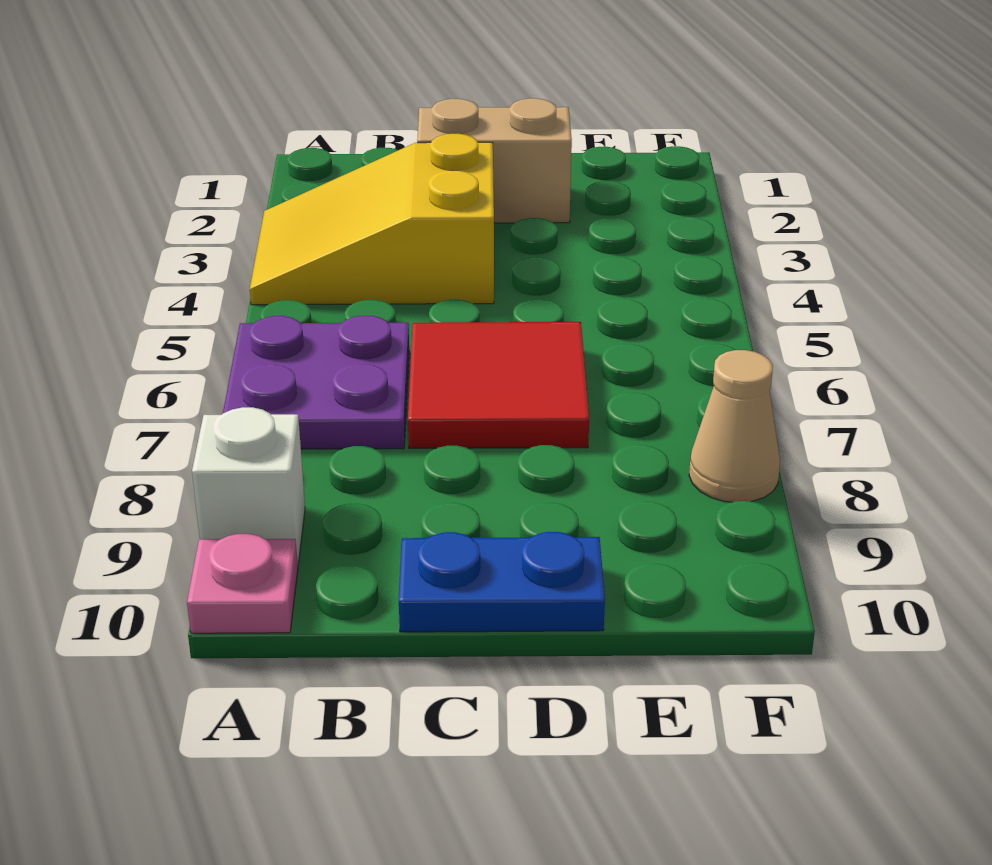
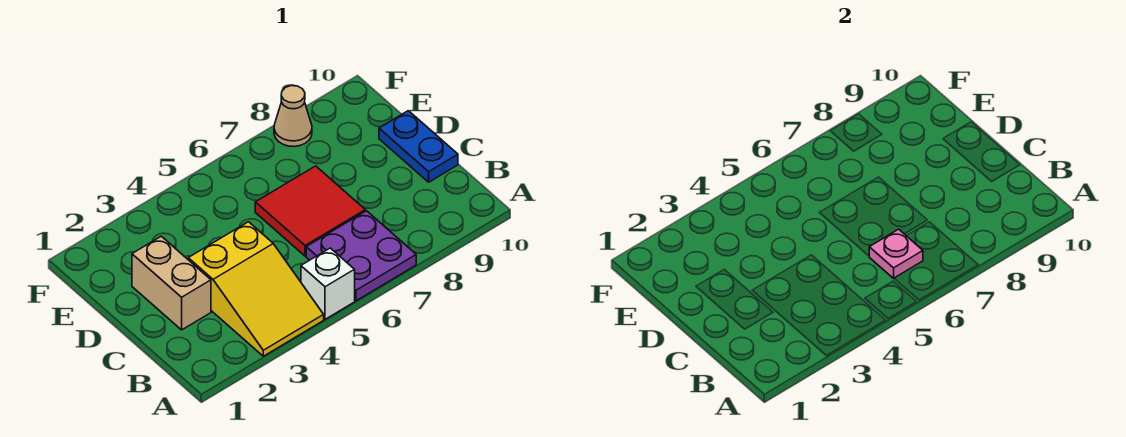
white brick A9 level 1 -> white brick A5 level 1
pink plate A10 level 1 -> pink plate B6 level 2

